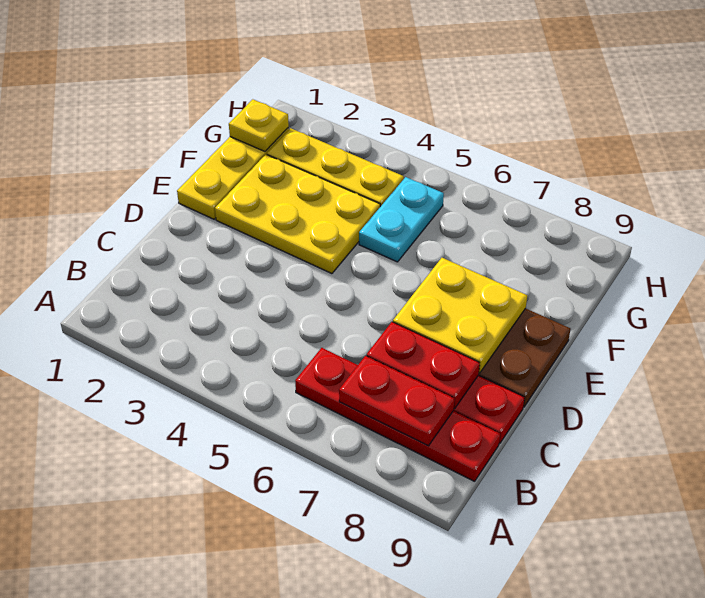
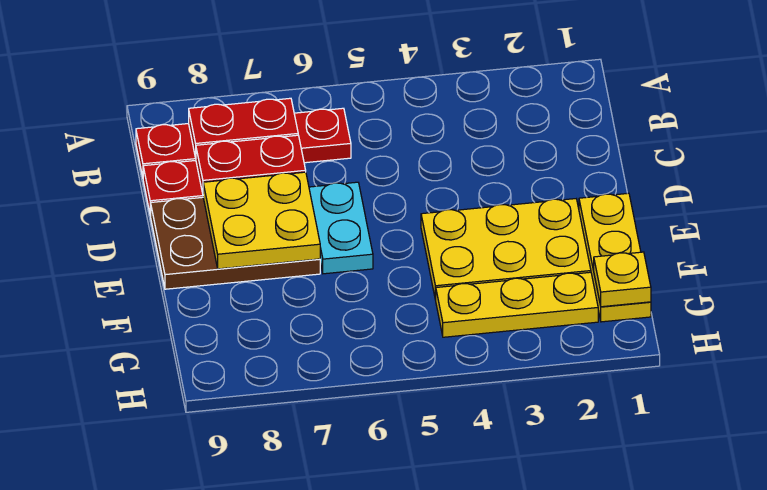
cyan plate F5:G5 level 1 -> cyan plate D6:E6 level 1

